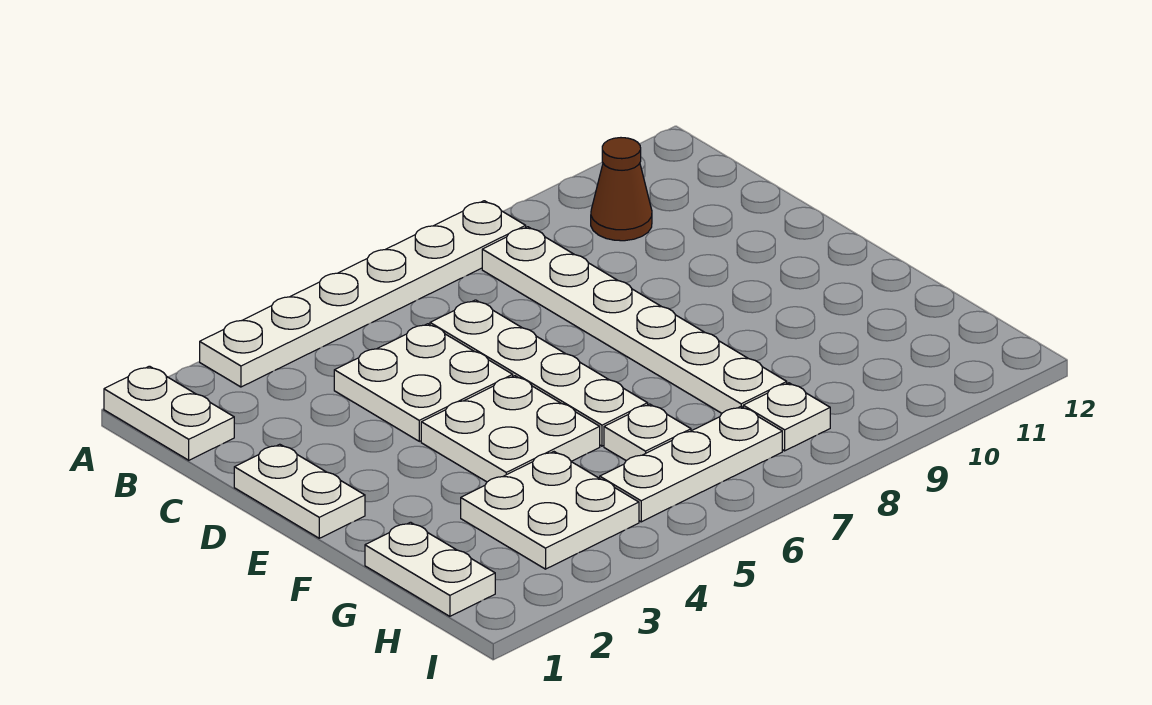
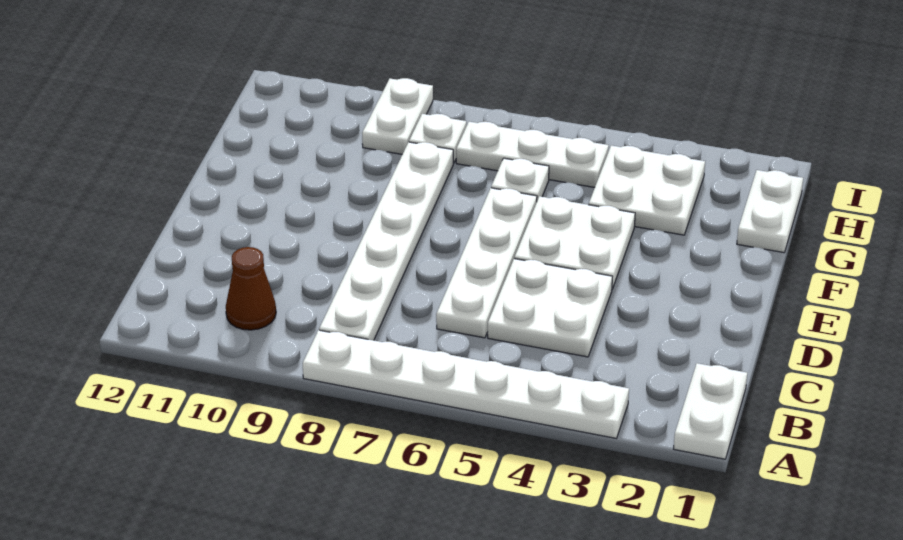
white plate D1:E1 level 1 -> white plate H9:I9 level 1

